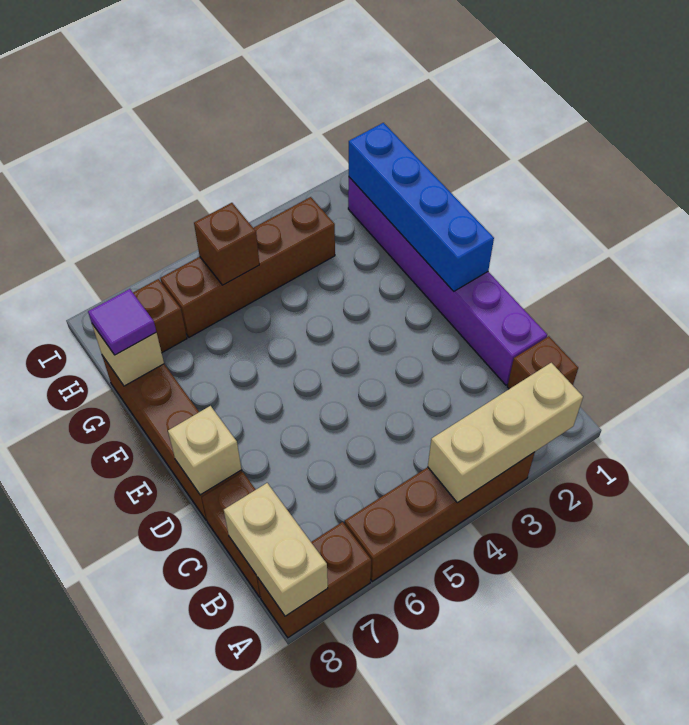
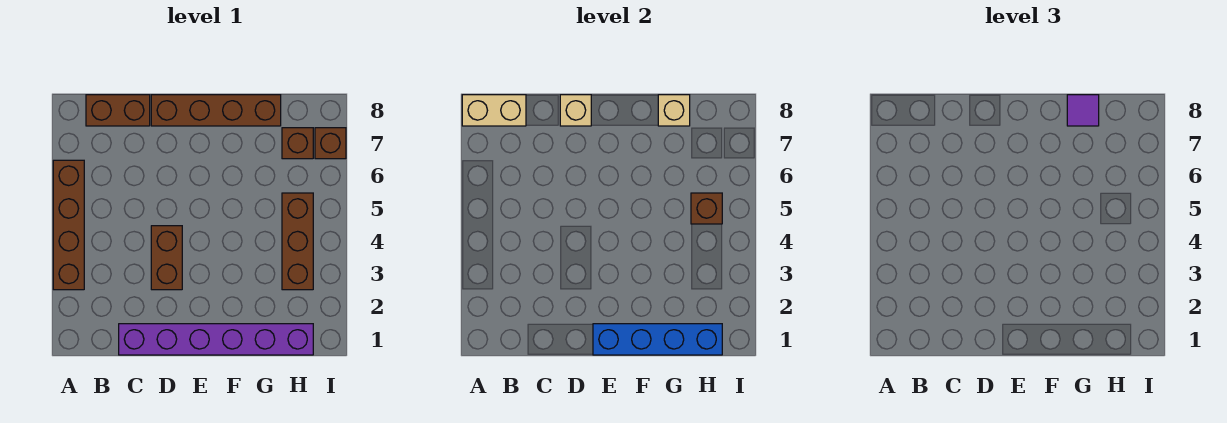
tan brick A2:A4 level 2 -> none
brown brick A7:A8 level 1 -> brown brick D3:D4 level 1
brown brick B1 level 1 -> brown brick I7 level 1
brown brick H3:H6 level 1 -> brown brick H3:H5 level 1

